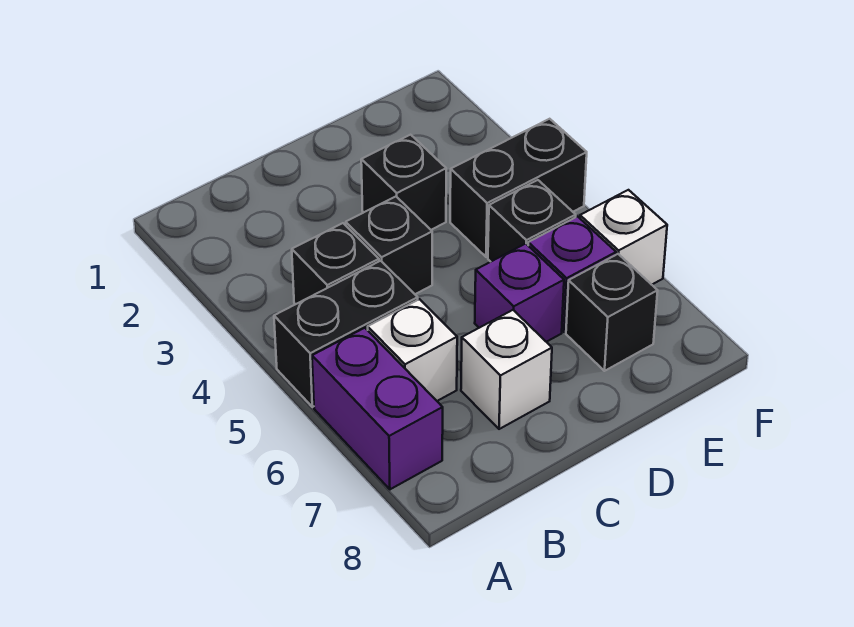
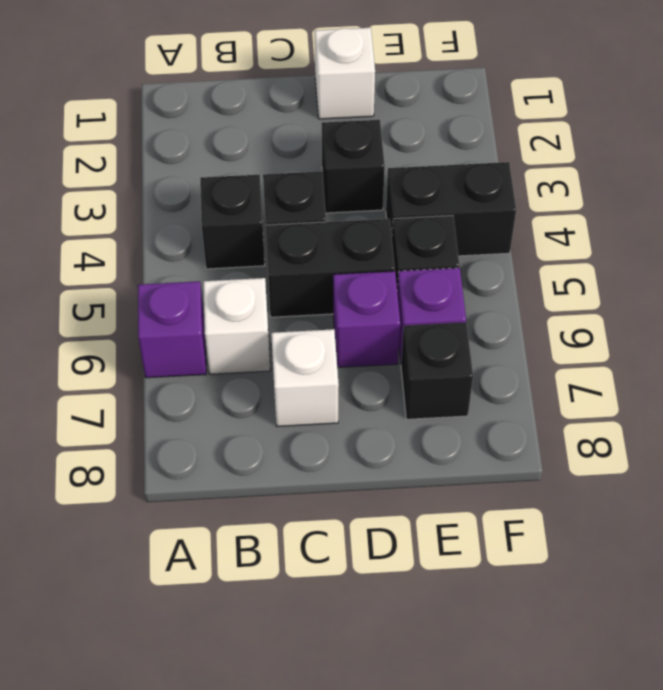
black brick A5:B5 level 1 -> black brick C5:D5 level 1
purple brick A6:A7 level 1 -> purple brick A6 level 1
white brick F6 level 1 -> white brick D1 level 1

